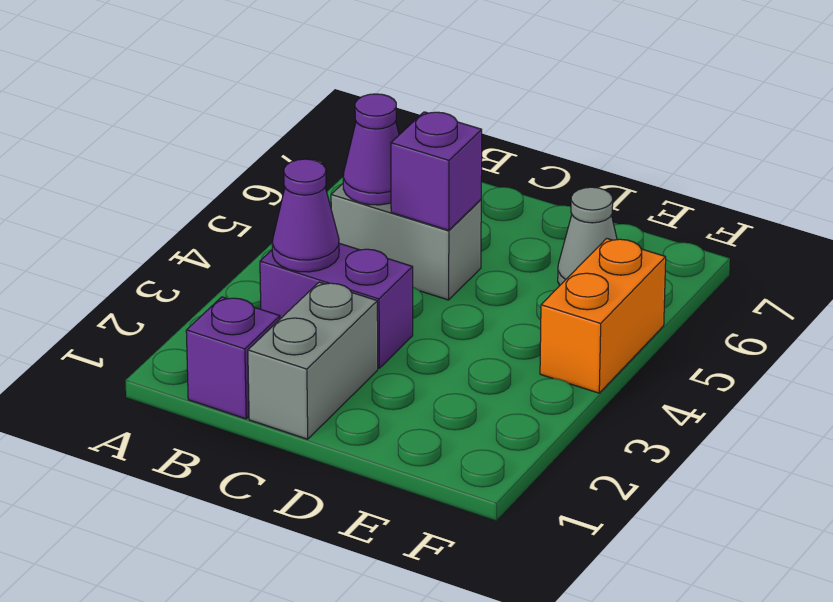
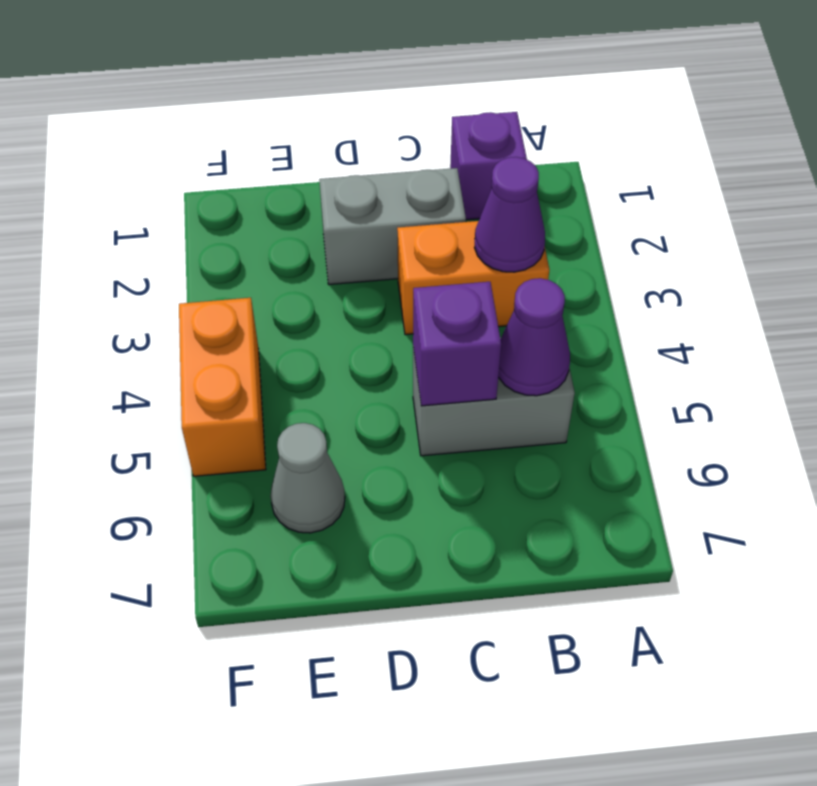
purple brick B3:C3 level 1 -> orange brick B3:C3 level 1
grey brick C1:C2 level 1 -> grey brick C2:D2 level 1

